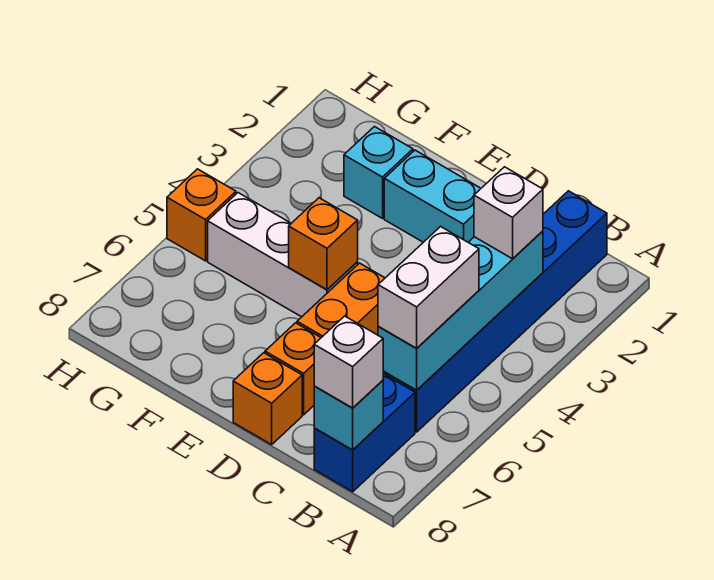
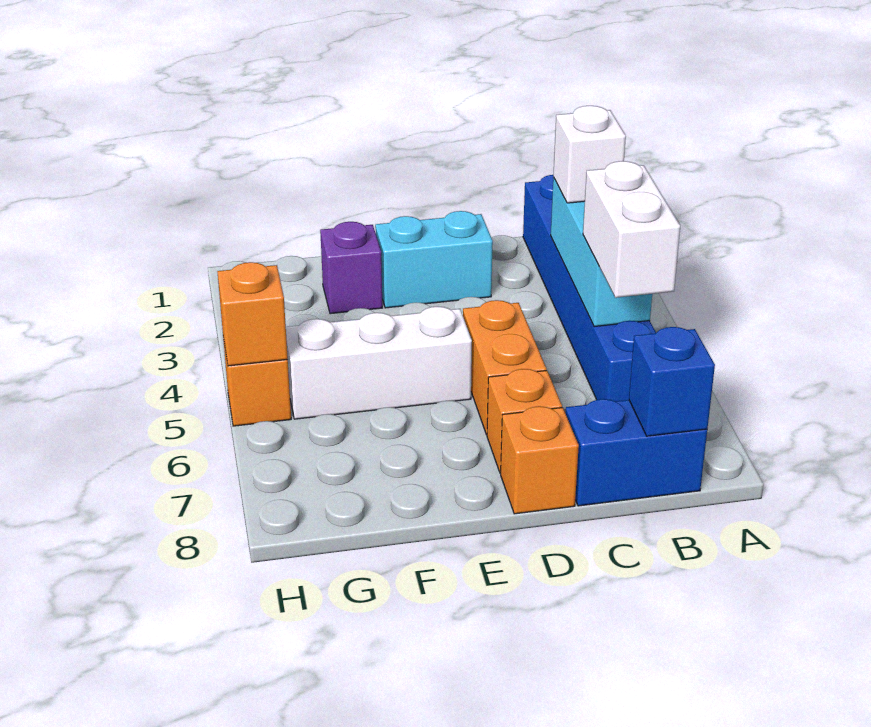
cyan brick B3:B6 level 2 -> cyan brick B3:B5 level 2
blue brick B7:B8 level 1 -> blue brick B8:C8 level 1
cyan brick B8 level 2 -> blue brick B8 level 2
white brick B8 level 3 -> none
orange brick E5 level 2 -> orange brick H5 level 2
cyan brick F2 level 1 -> purple brick F2 level 1

